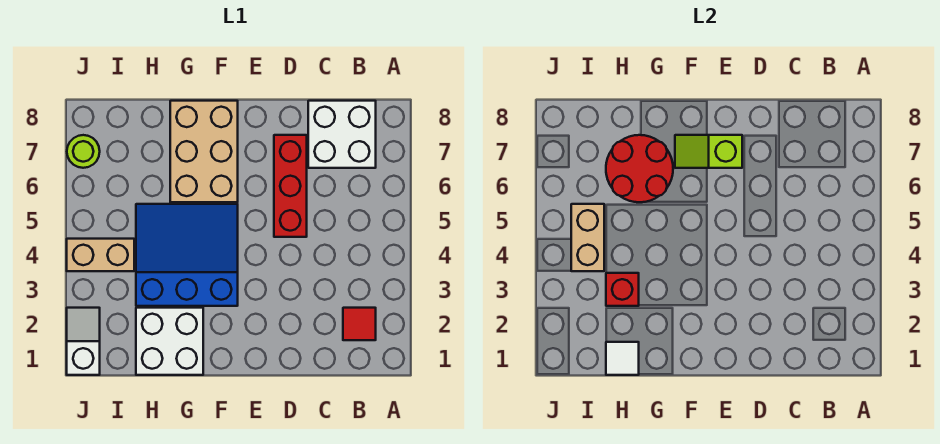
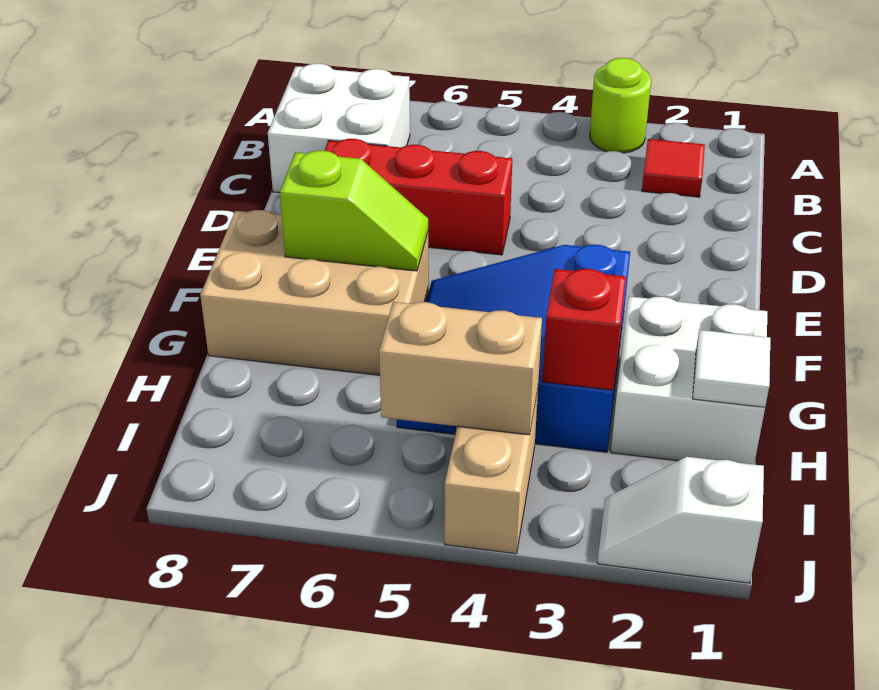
lime slope E7:F7 level 2 top E -> lime slope F6:F7 level 2 top 7
red round brick G6:H7 level 2 -> none
lime round brick J7 level 1 -> lime round brick A3 level 1

